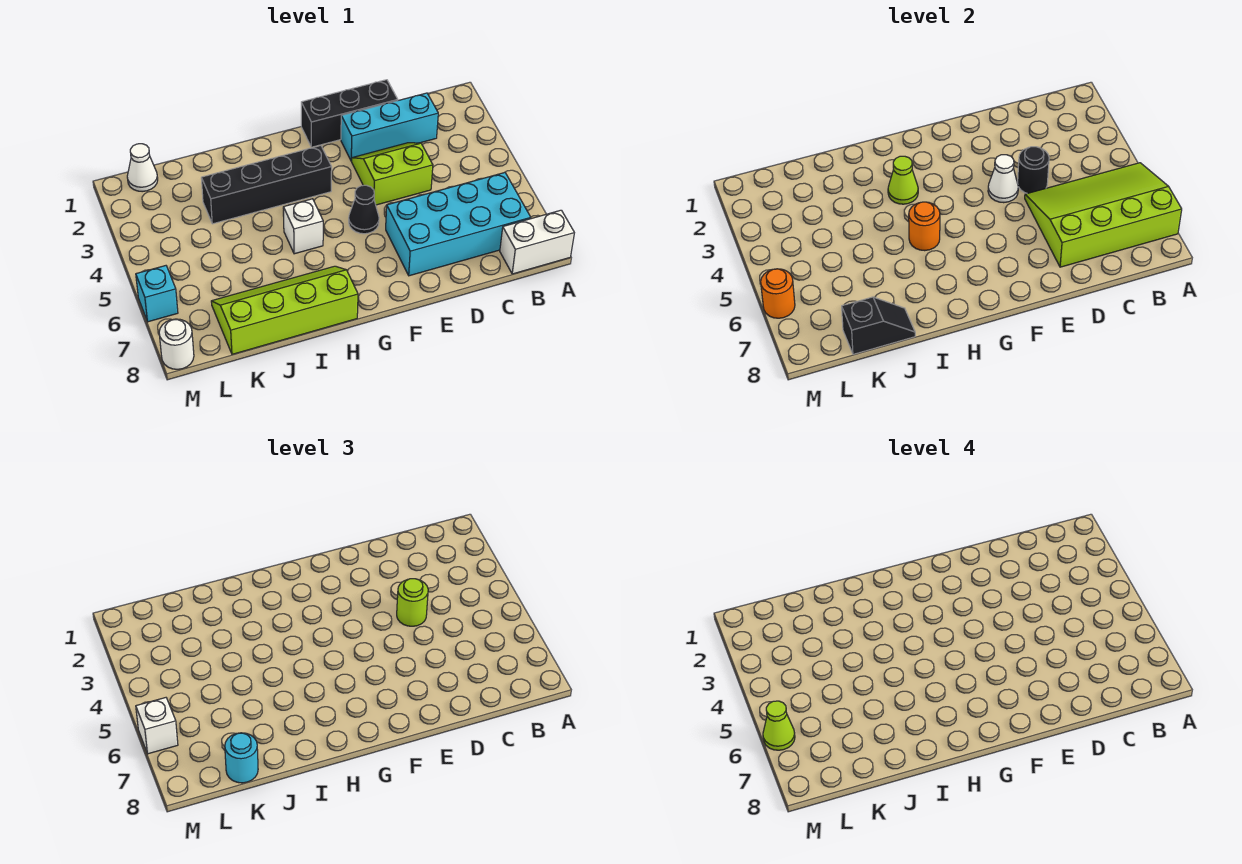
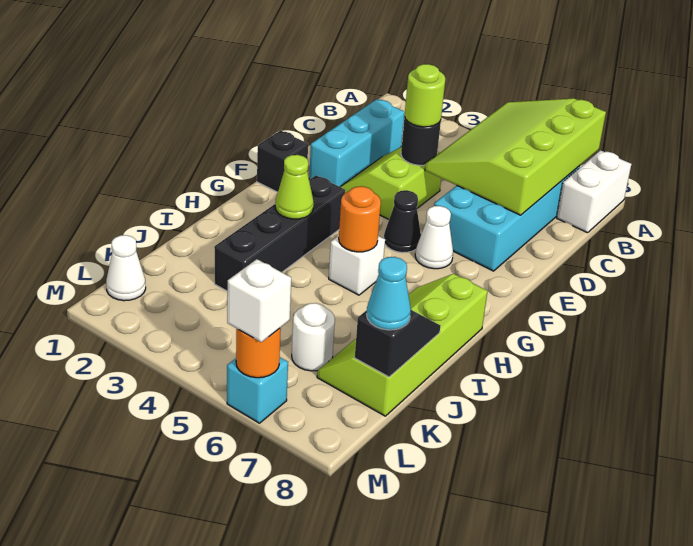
black brick D1:F1 level 1 -> black brick F1 level 1
white cone E4 level 2 -> white cone F6 level 1
cyan round brick K8 level 3 -> cyan cone K8 level 3
lime cone M6 level 4 -> none
white round brick M8 level 1 -> white round brick K6 level 1

